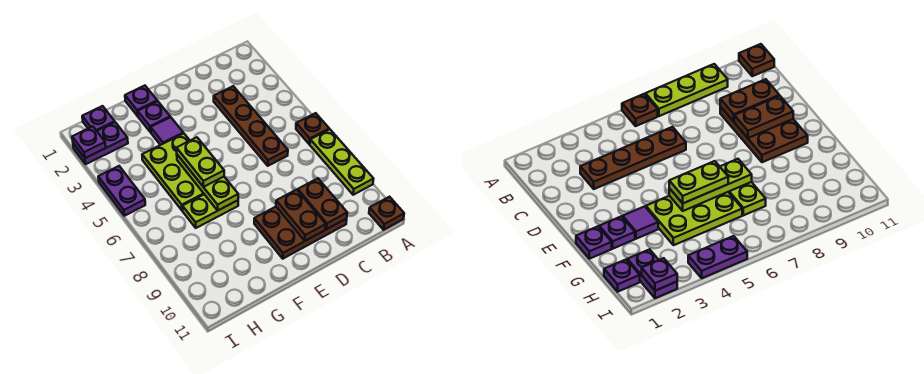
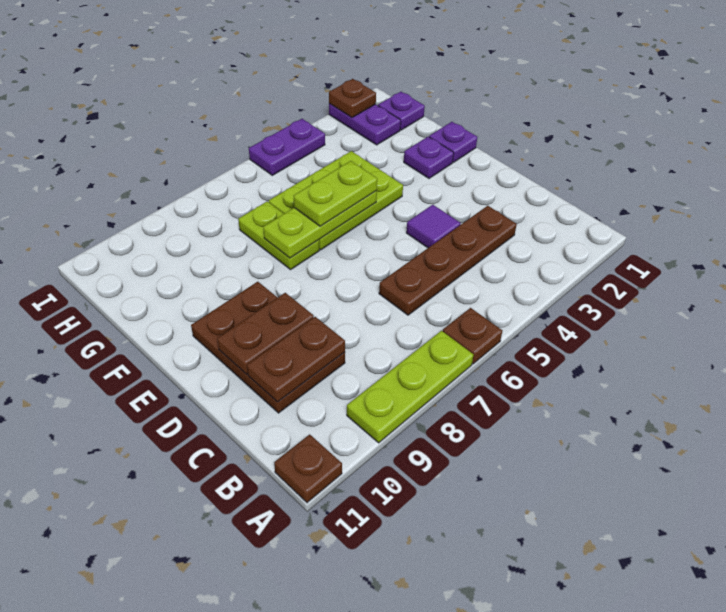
purple tile F3 level 1 -> purple tile D4 level 1
purple plate I2 level 2 -> brown plate I2 level 2

